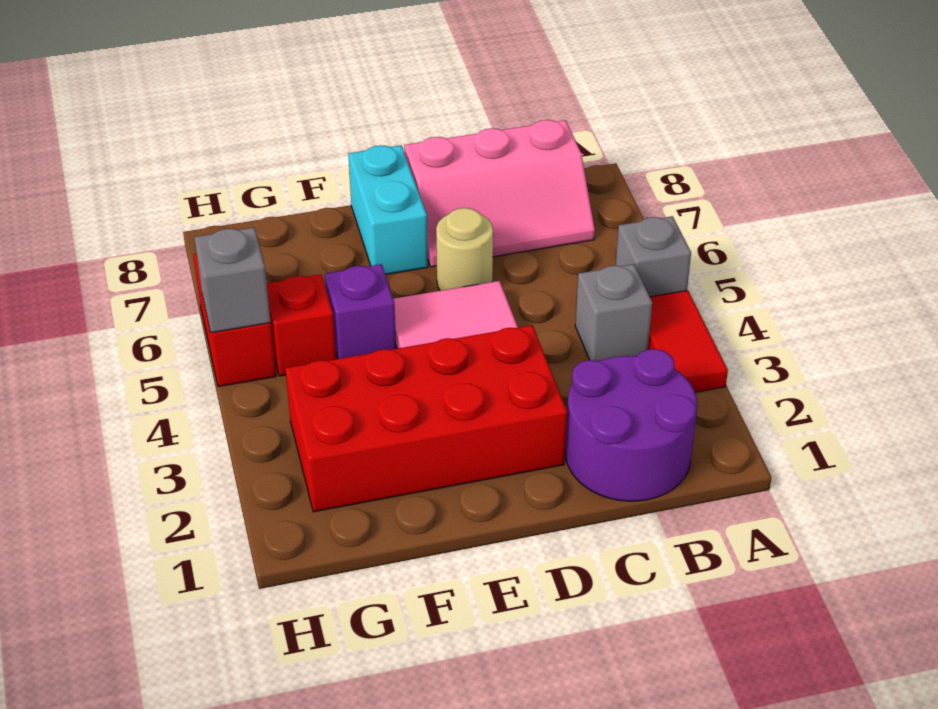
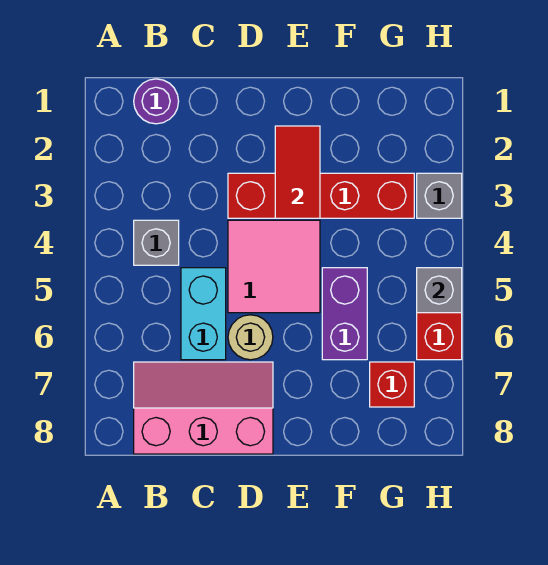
red tile A3:A4 level 1 -> red tile E2:E3 level 2
grey brick A5 level 1 -> grey brick H3 level 1
purple round brick B1:C2 level 1 -> purple round brick B1 level 1
red brick D2:G3 level 1 -> red brick D3:G3 level 1
cyan brick E7:E8 level 1 -> cyan brick C5:C6 level 1
purple brick F5 level 1 -> purple brick F5:F6 level 1
red brick G5 level 1 -> red brick G7 level 1

